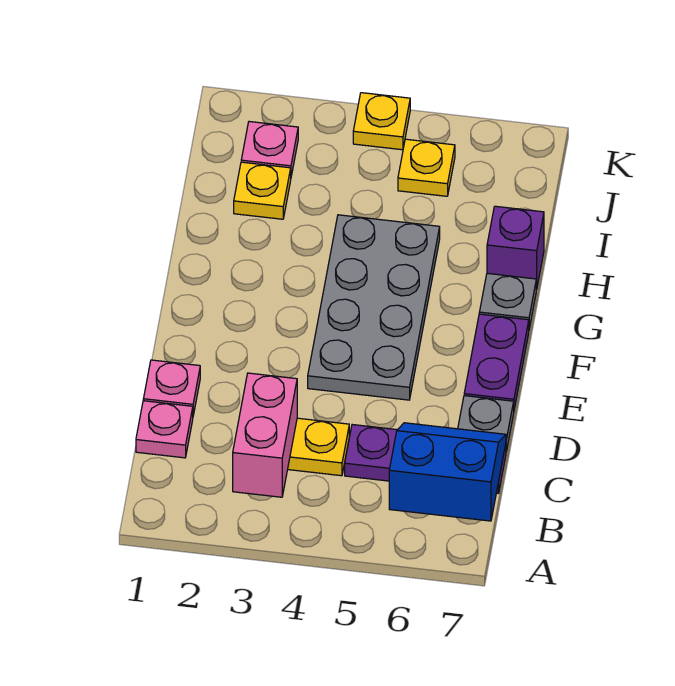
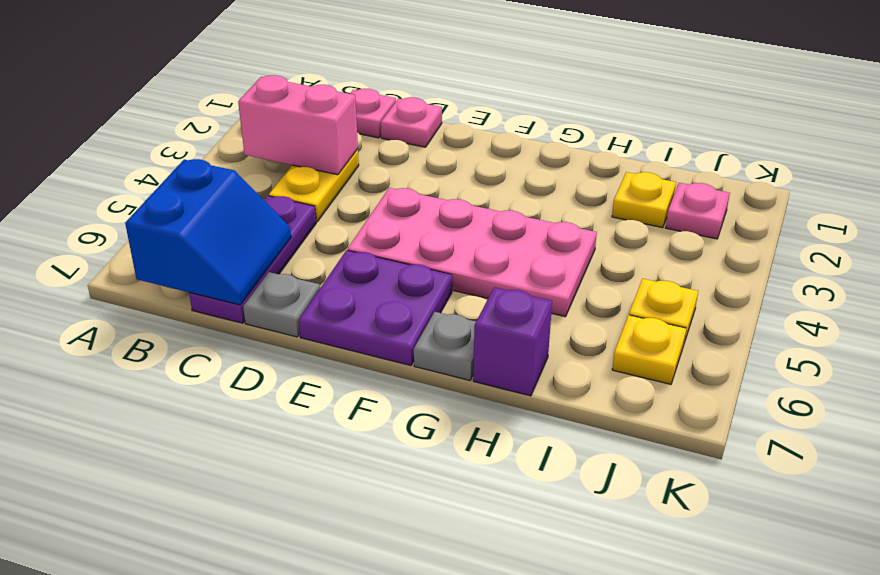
grey plate E4:H5 level 1 -> pink plate E4:H5 level 1
purple plate E7:F7 level 1 -> purple plate E6:F7 level 1
yellow plate K4 level 1 -> yellow plate J6 level 1

